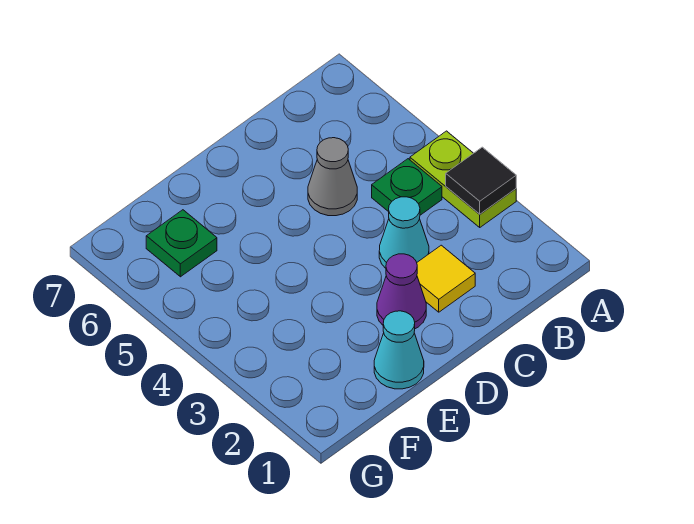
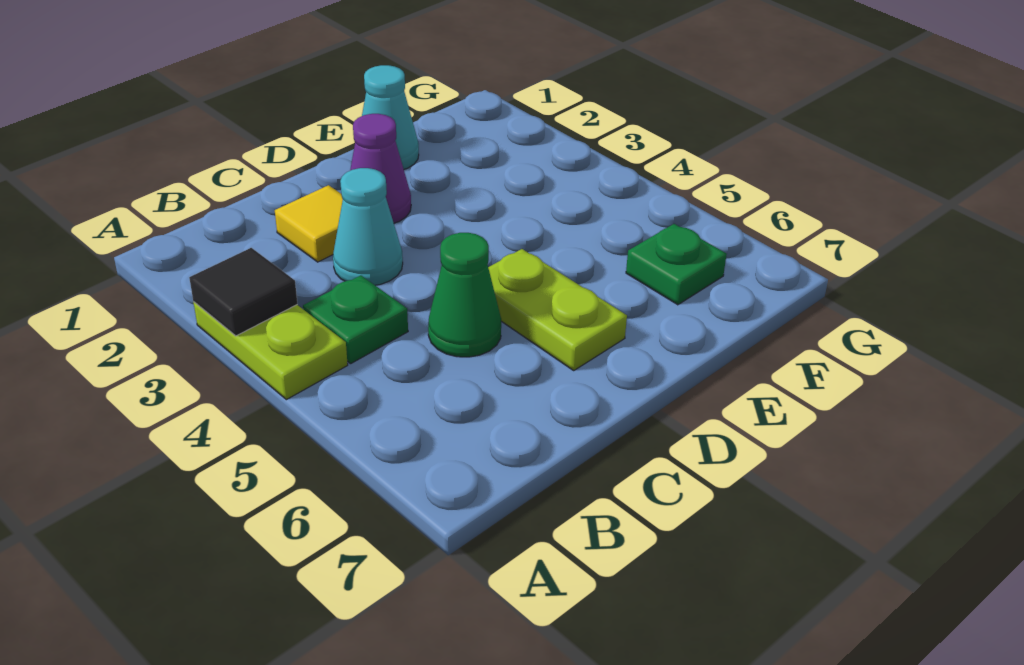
grey cone C5 level 1 -> green cone C5 level 1
none -> lime plate D5:D6 level 1

